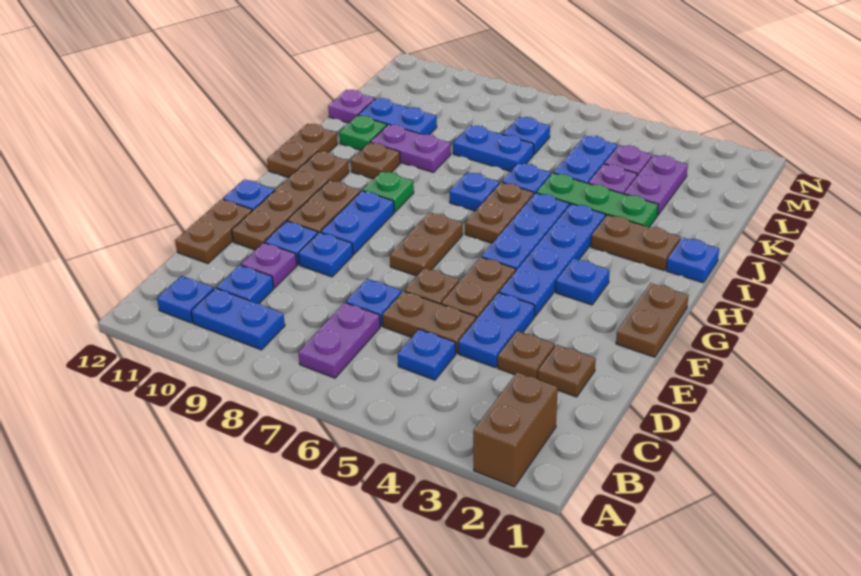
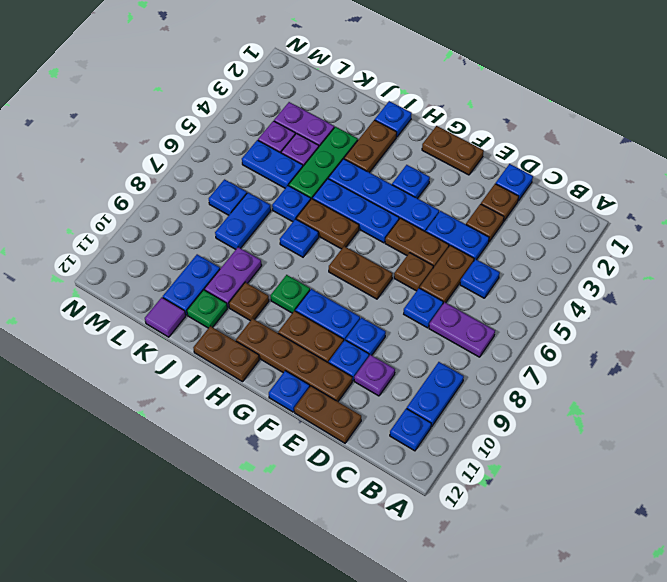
brown brick A2:B2 level 1 -> none
blue plate C10 level 1 -> blue plate D1 level 1
purple plate K12 level 1 -> purple tile K12 level 1

